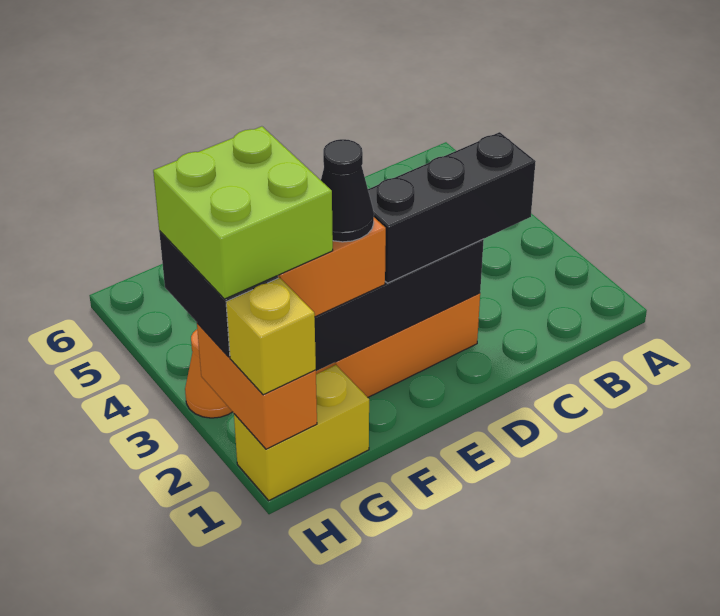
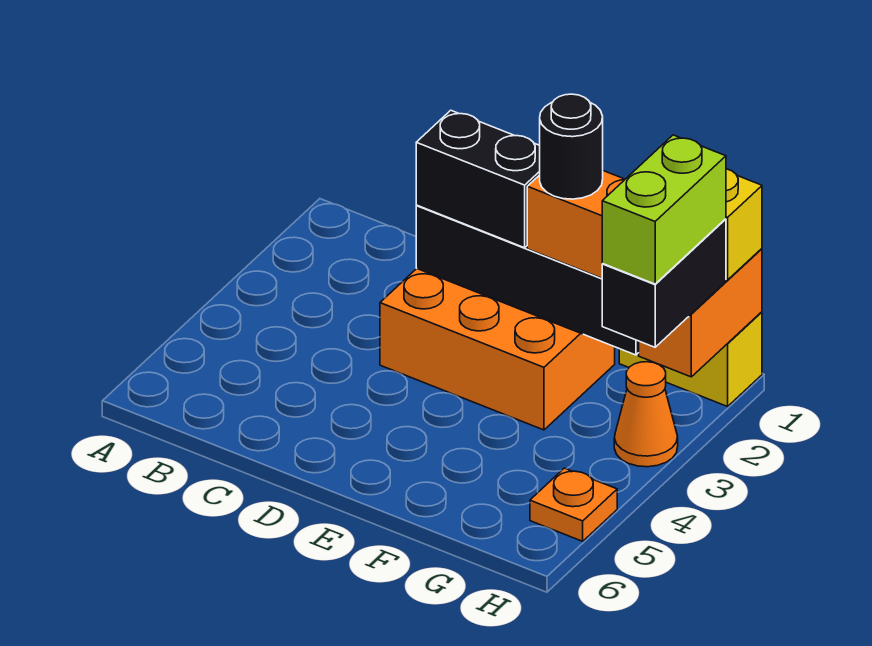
black brick C2:E2 level 3 -> black brick D2:E2 level 3
black cone F2 level 4 -> black round brick F2 level 4
lime brick G2:H3 level 4 -> lime brick H2:H3 level 4
none -> orange plate H5 level 1

